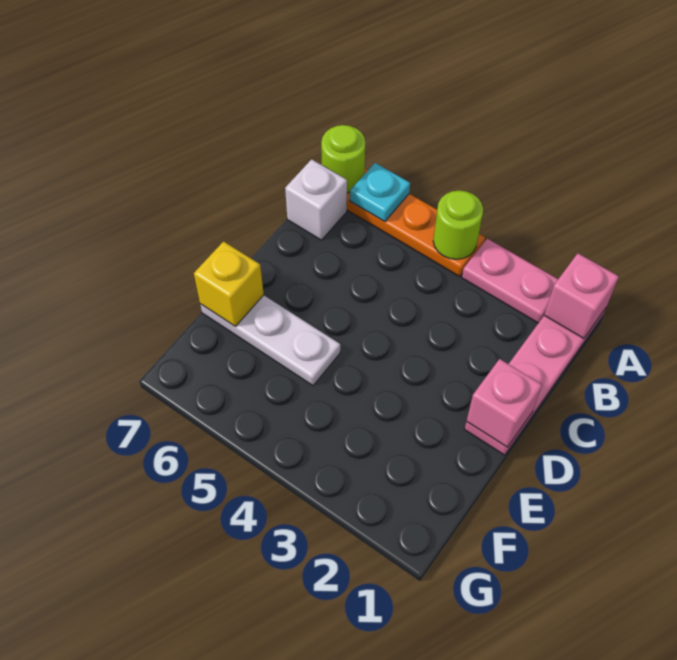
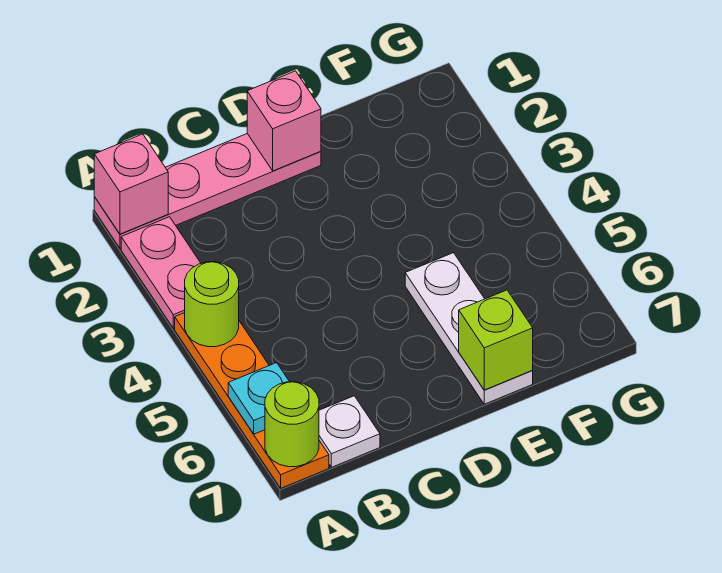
white brick B7 level 1 -> white plate B7 level 1
yellow brick E7 level 2 -> lime brick E7 level 2

